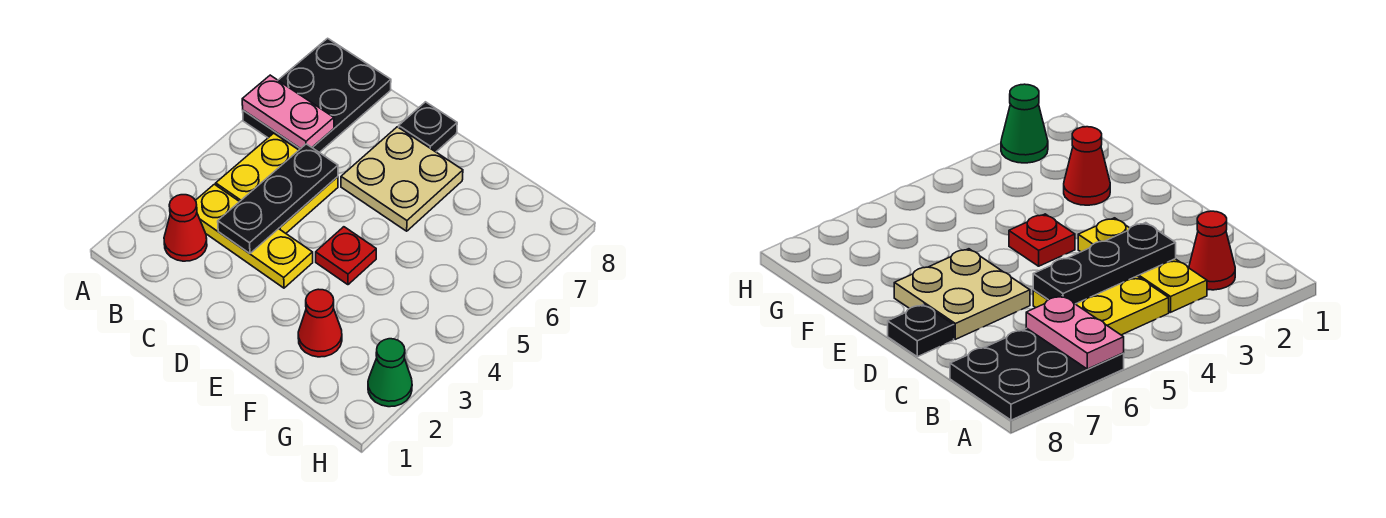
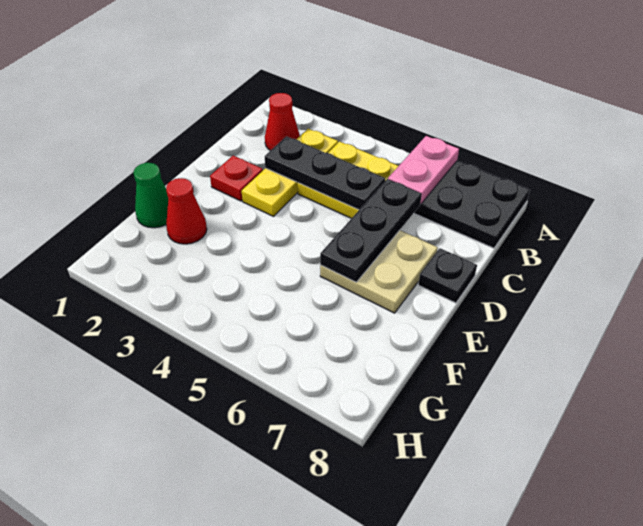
none -> black plate C6:E6 level 2
red plate E4 level 1 -> red plate D2 level 1
green cone H2 level 1 -> green cone F1 level 1

